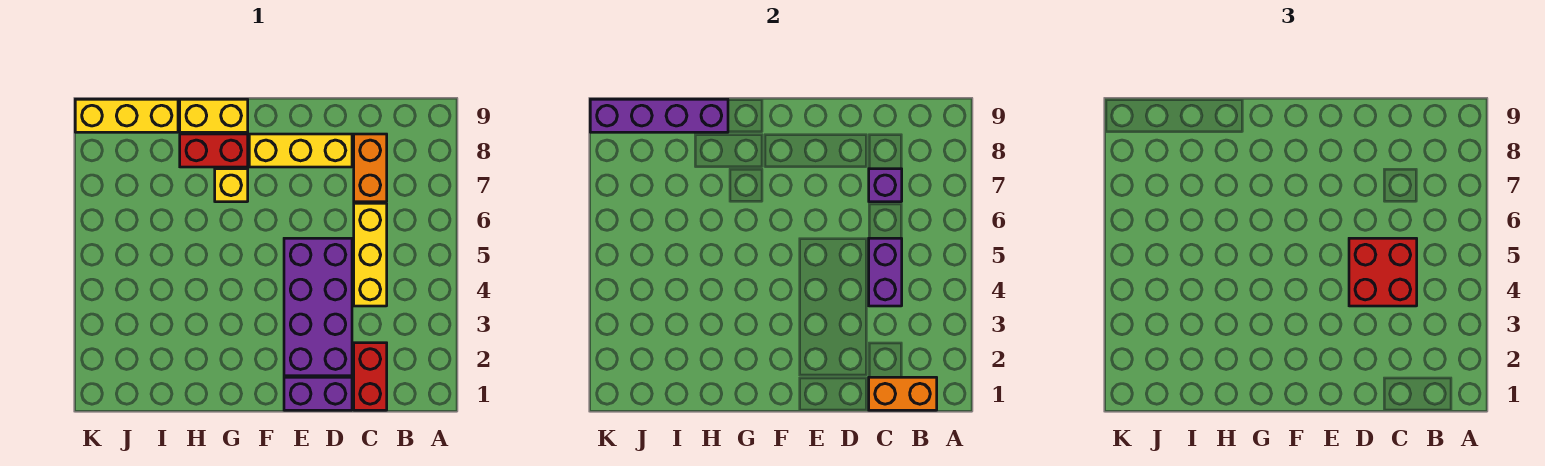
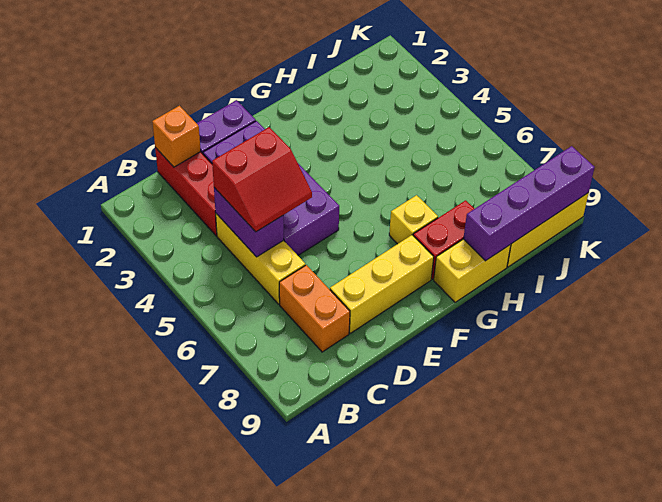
orange brick B1:C1 level 2 -> orange brick C1 level 2
red brick C1:C2 level 1 -> red brick C1:C3 level 1
red brick C4:D5 level 3 -> red slope C4:D5 level 3 top 4
purple brick C7 level 2 -> none

